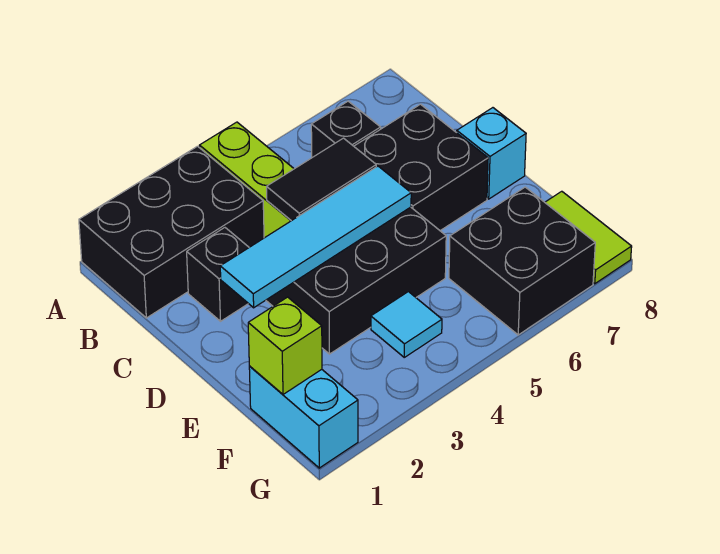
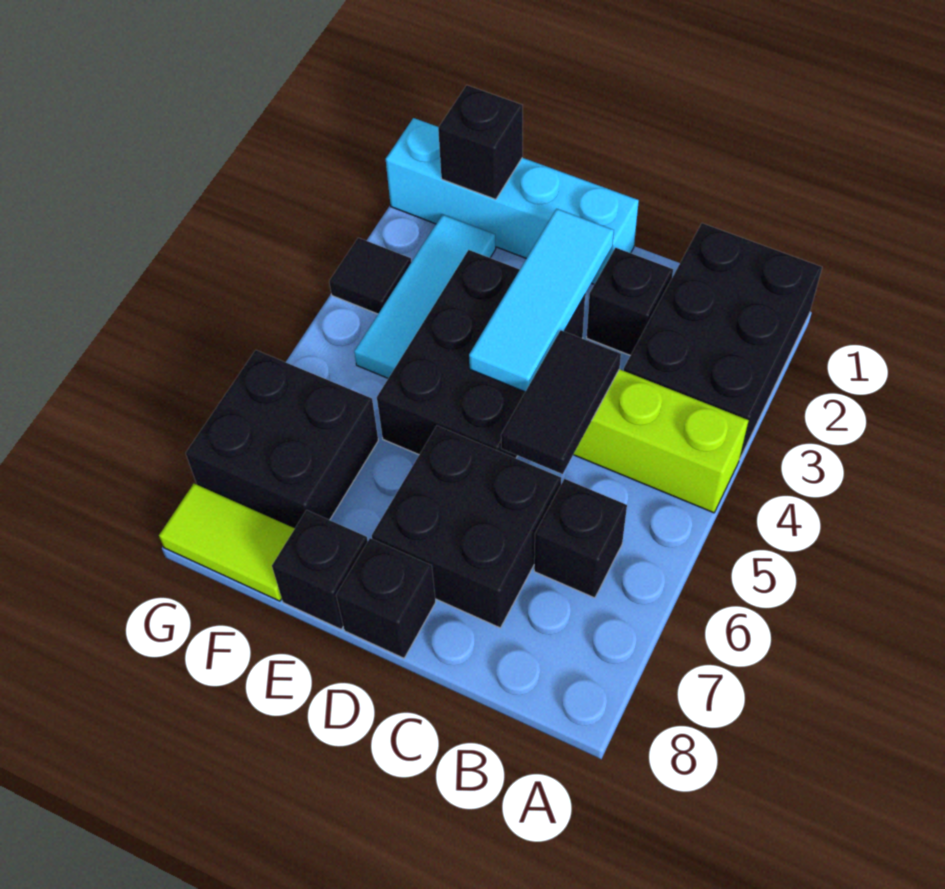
cyan tile D2:D5 level 2 -> cyan tile D2:D4 level 2
cyan brick D8 level 1 -> black brick D8 level 1
none -> black brick E8 level 1
cyan brick F1:G1 level 1 -> cyan brick D1:G1 level 1
lime brick F1 level 2 -> black brick F1 level 2
cyan tile F4 level 1 -> cyan tile F2:F4 level 1
none -> black tile G3 level 1

